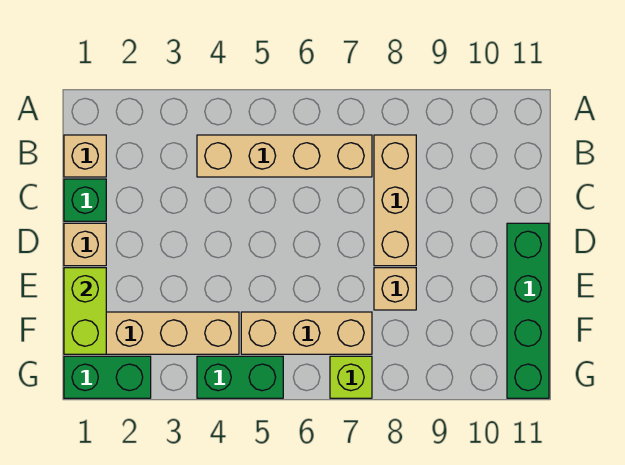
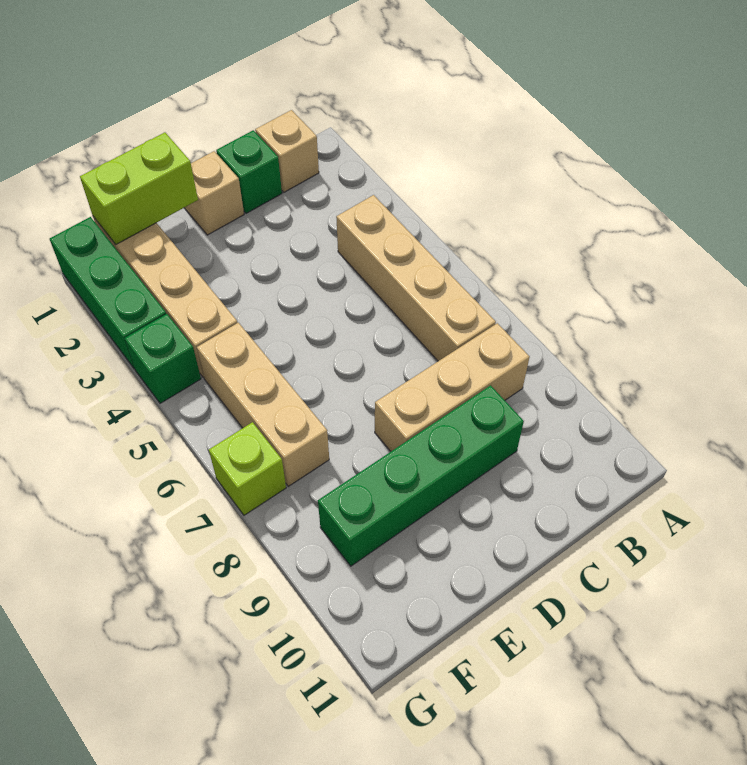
green brick D11:G11 level 1 -> green brick C9:F9 level 1
tan brick E8 level 1 -> none
green brick G1:G2 level 1 -> green brick G1:G3 level 1
green brick G4:G5 level 1 -> green brick G4 level 1

